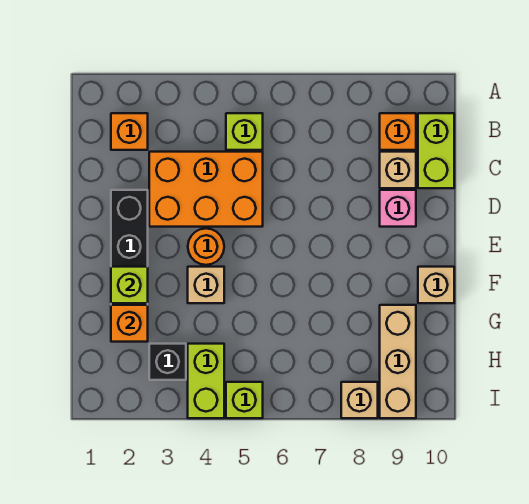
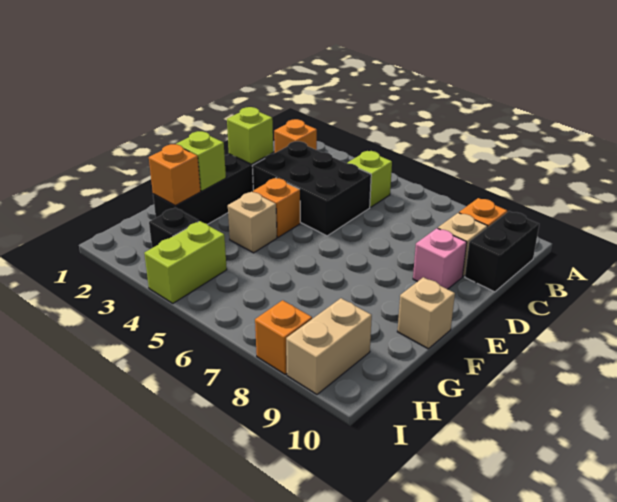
lime brick B10:C10 level 1 -> black brick B10:C10 level 1
orange brick C3:D5 level 1 -> black brick C3:D5 level 1
orange round brick E4 level 1 -> orange brick E4 level 1
tan brick G9:I9 level 1 -> tan brick H9:I9 level 1
lime brick I5 level 1 -> lime brick D2 level 2
tan brick I8 level 1 -> orange brick I8 level 1

